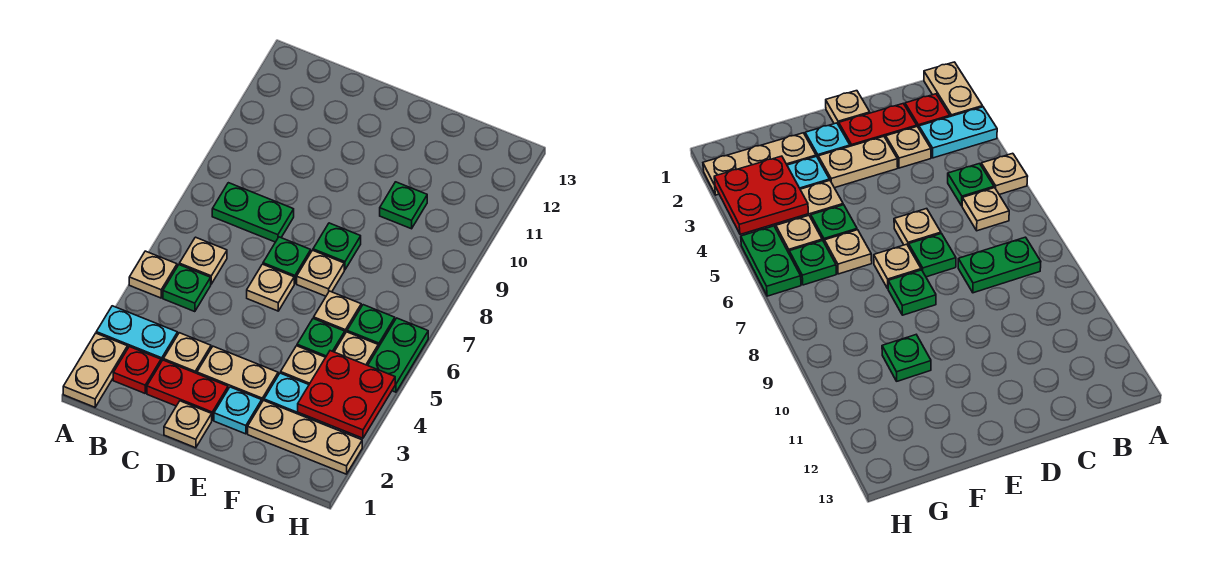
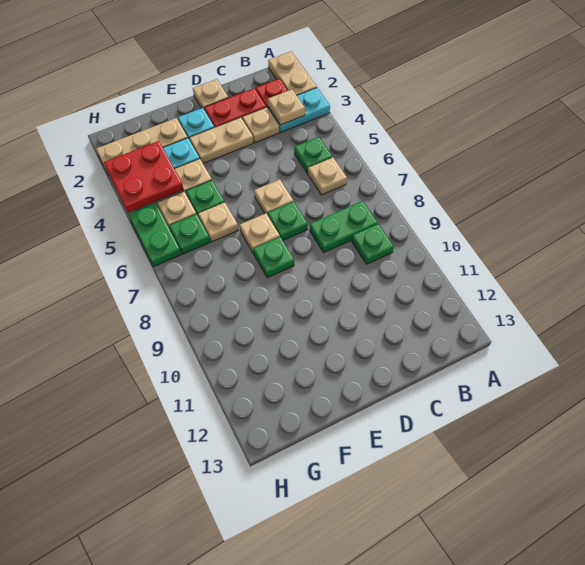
tan plate A5 level 1 -> tan plate B3 level 2
green plate F10 level 1 -> green plate B9 level 1

